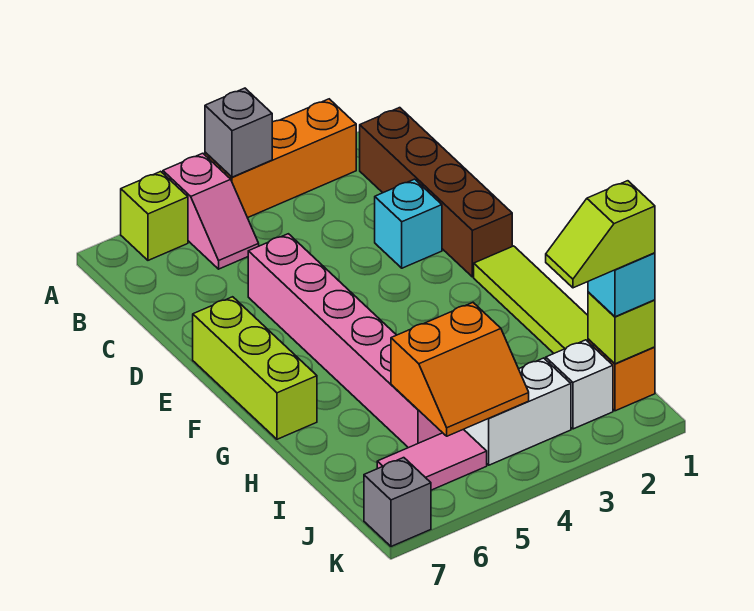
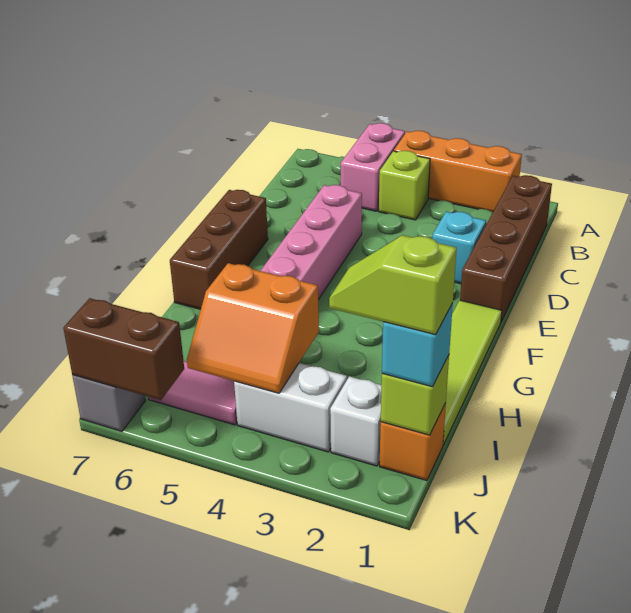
grey brick A4 level 2 -> none
pink slope A5:B5 level 1 top A -> pink brick A5:B5 level 1
lime brick A6 level 1 -> lime brick B4 level 1
lime brick E7:G7 level 1 -> brown brick E7:G7 level 1
none -> brown brick K6:K7 level 2

